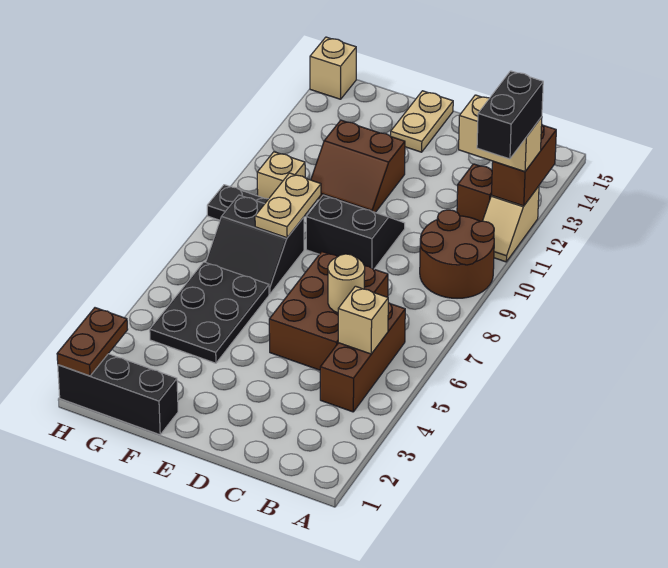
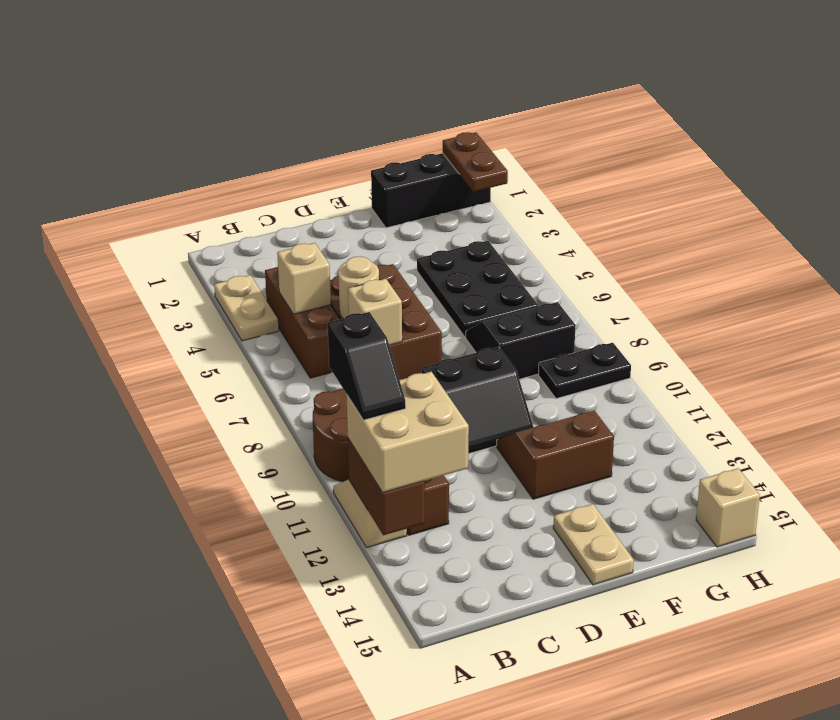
black brick A11:A12 level 4 -> black slope A11:A12 level 4 top 11
tan brick A12:B12 level 3 -> tan brick A12:B13 level 3
tan plate F8:F9 level 2 -> tan plate A3:A4 level 1
tan brick G10 level 1 -> tan brick C7 level 2

